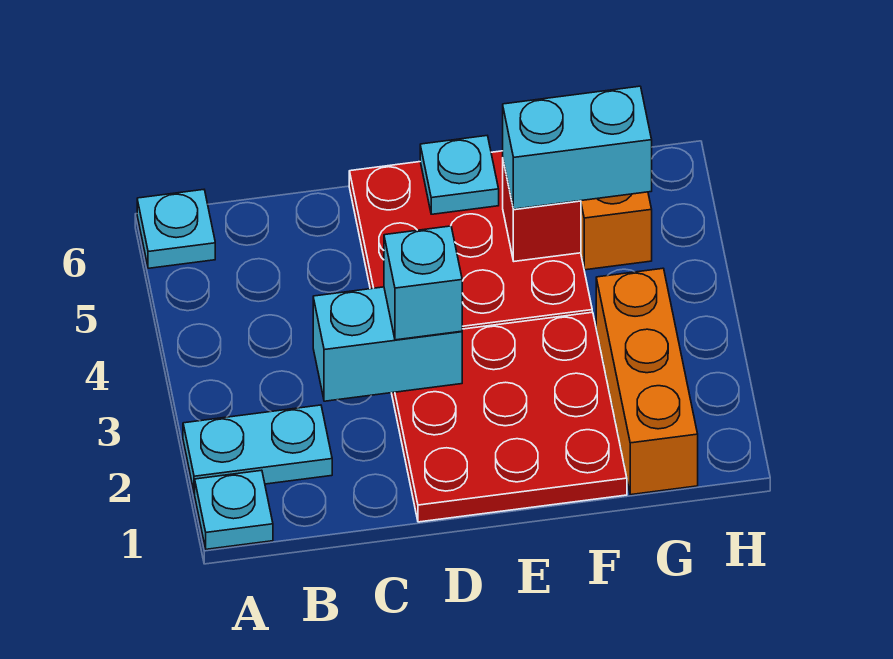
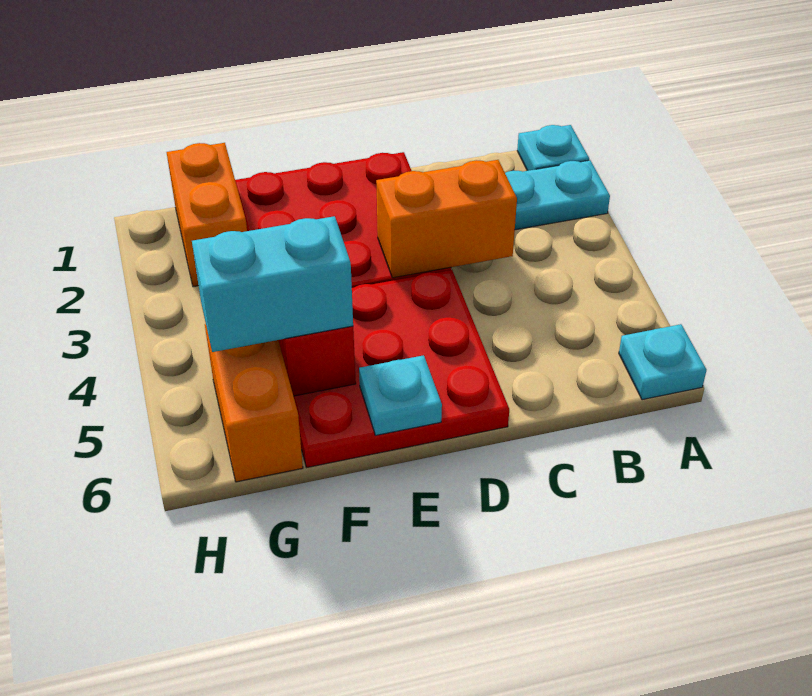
cyan brick C3:D3 level 2 -> orange brick C3:D3 level 2
cyan brick D3 level 3 -> none
orange brick G1:G3 level 1 -> orange brick G1:G2 level 1

